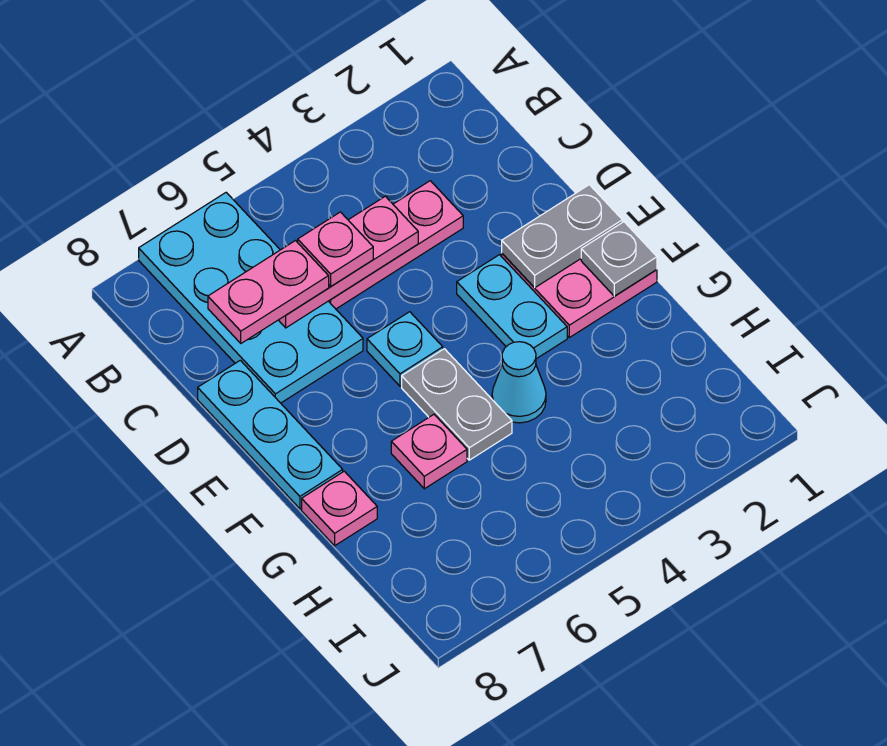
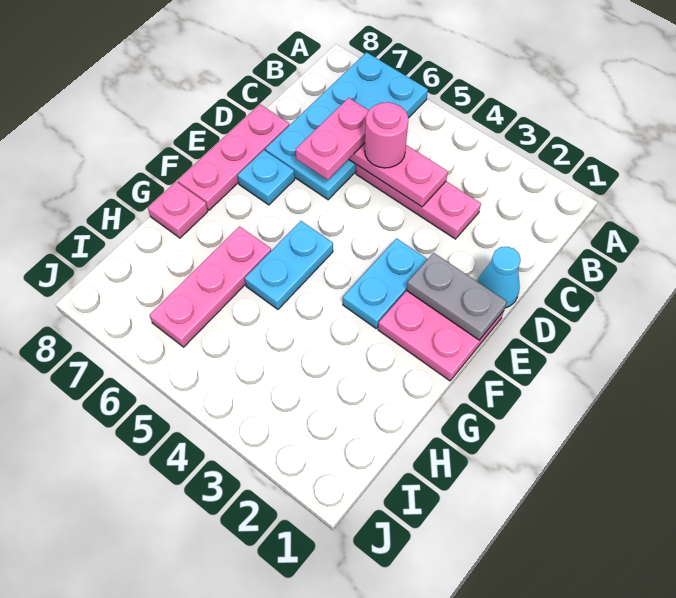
pink plate C5 level 3 -> pink round brick C5 level 3
pink plate C6:C7 level 3 -> pink plate C6:D6 level 3
cyan plate D8:F8 level 1 -> pink plate D8:F8 level 1
cyan plate E5 level 1 -> cyan plate E7 level 1
grey plate F1 level 2 -> none
grey plate F5:G5 level 1 -> cyan plate F5:G5 level 1
cyan cone G4 level 1 -> cyan cone D1 level 1
pink plate G6 level 1 -> pink plate G6:I6 level 1

